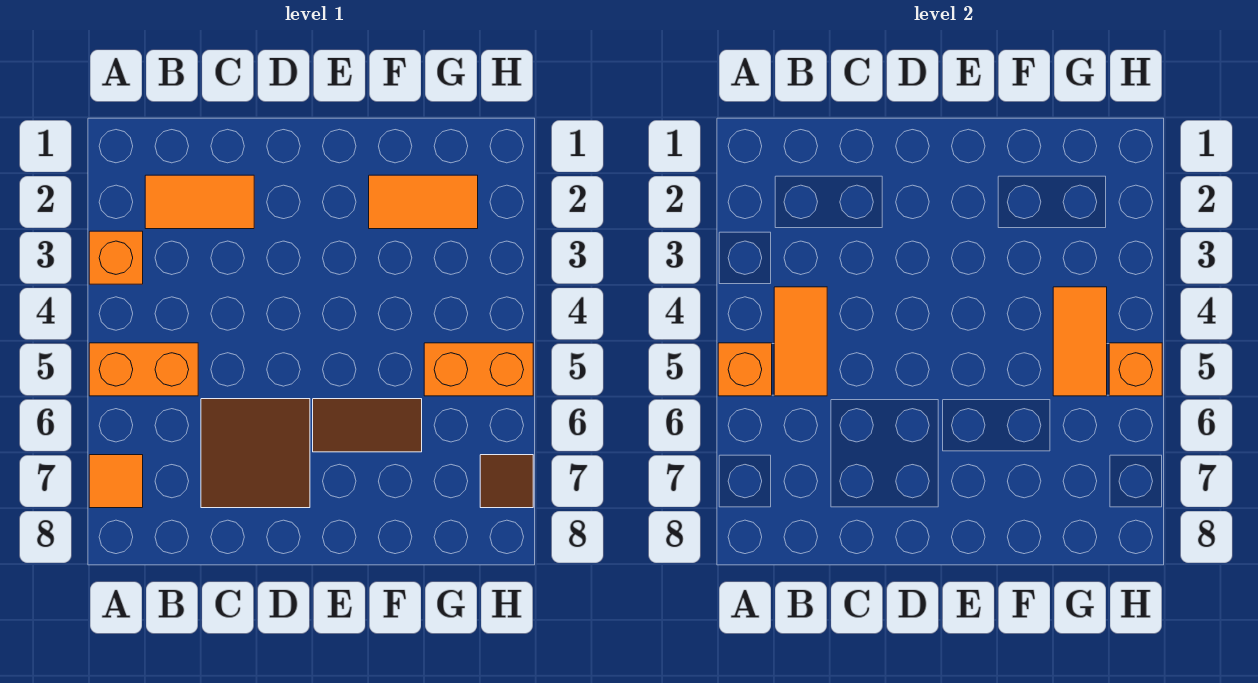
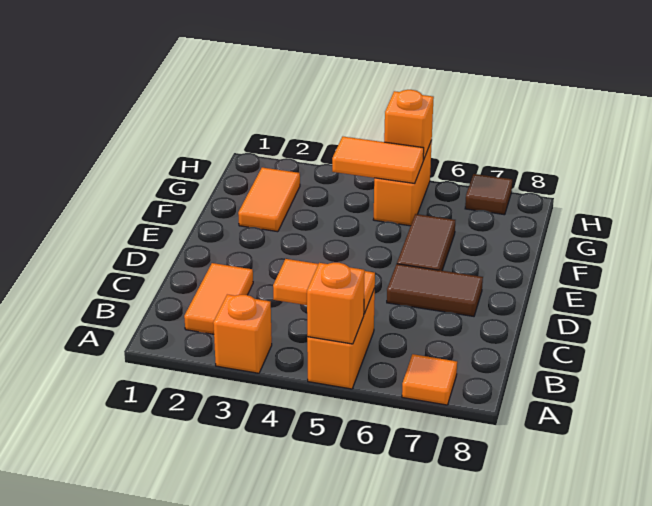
brown tile C6:D7 level 1 -> brown tile D6:D7 level 1

